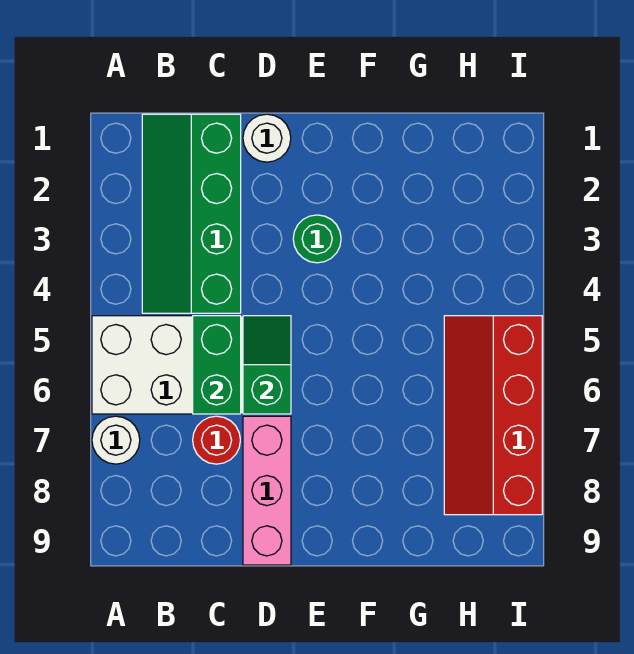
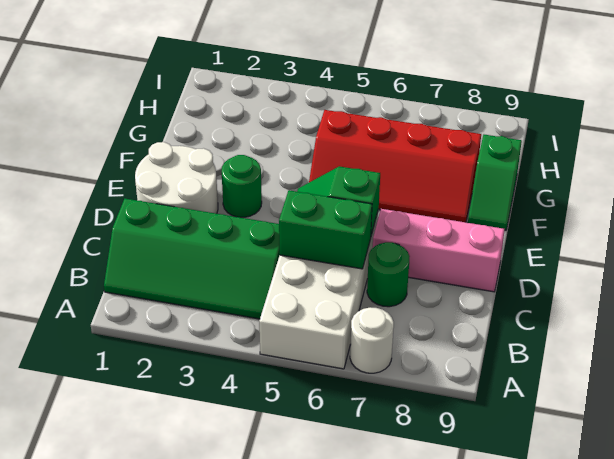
red round brick C7 level 1 -> green round brick C7 level 1
white round brick D1 level 1 -> white round brick D1:E2 level 1
none -> green slope F9:G9 level 1 top G
red slope H5:I8 level 1 top I -> red slope F5:G8 level 1 top G

